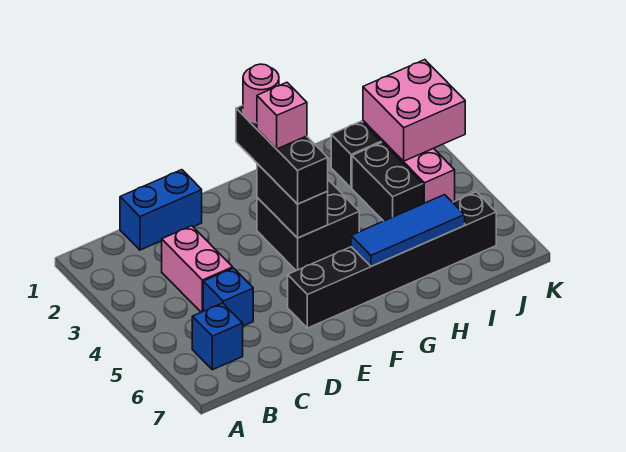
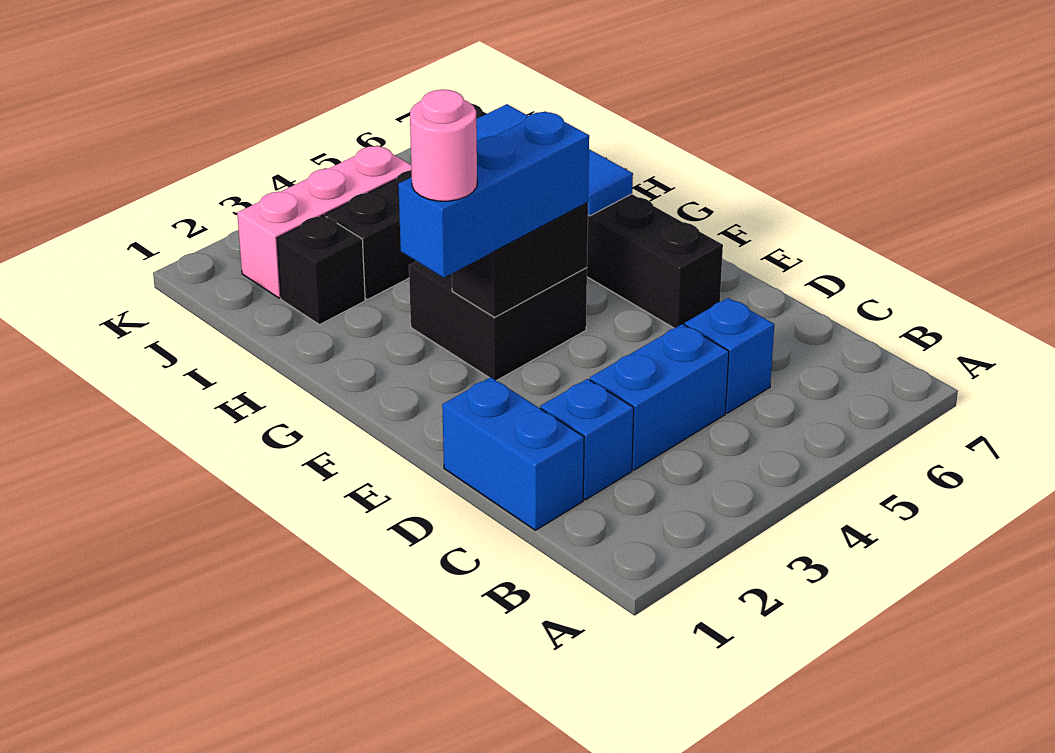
blue brick B6 level 1 -> blue brick C2 level 1
pink brick C3:C4 level 1 -> blue brick C3:C4 level 1
black brick F2:F4 level 3 -> blue brick F2:F4 level 3
pink brick F3 level 4 -> none
pink brick J2:K3 level 2 -> none

